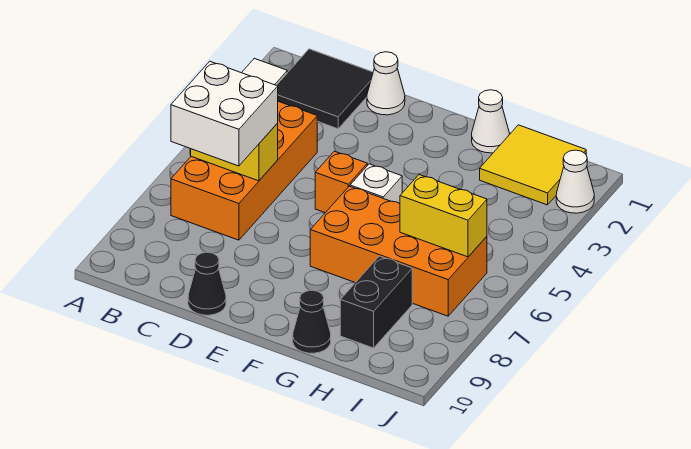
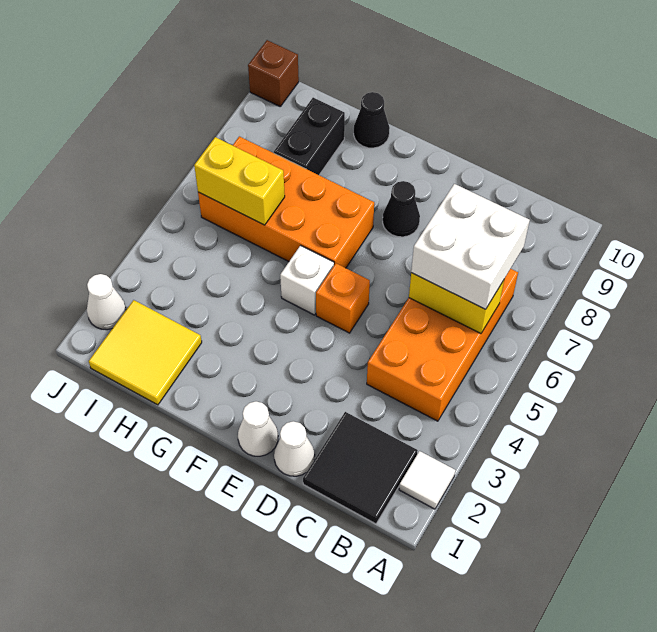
black cone D10 level 1 -> black cone E8 level 1
white cone G1 level 1 -> white cone E1 level 1
none -> brown brick J10 level 1

